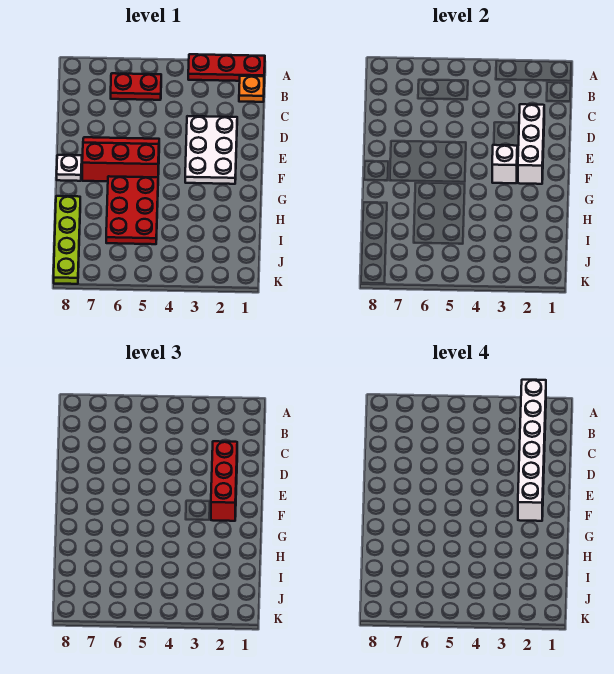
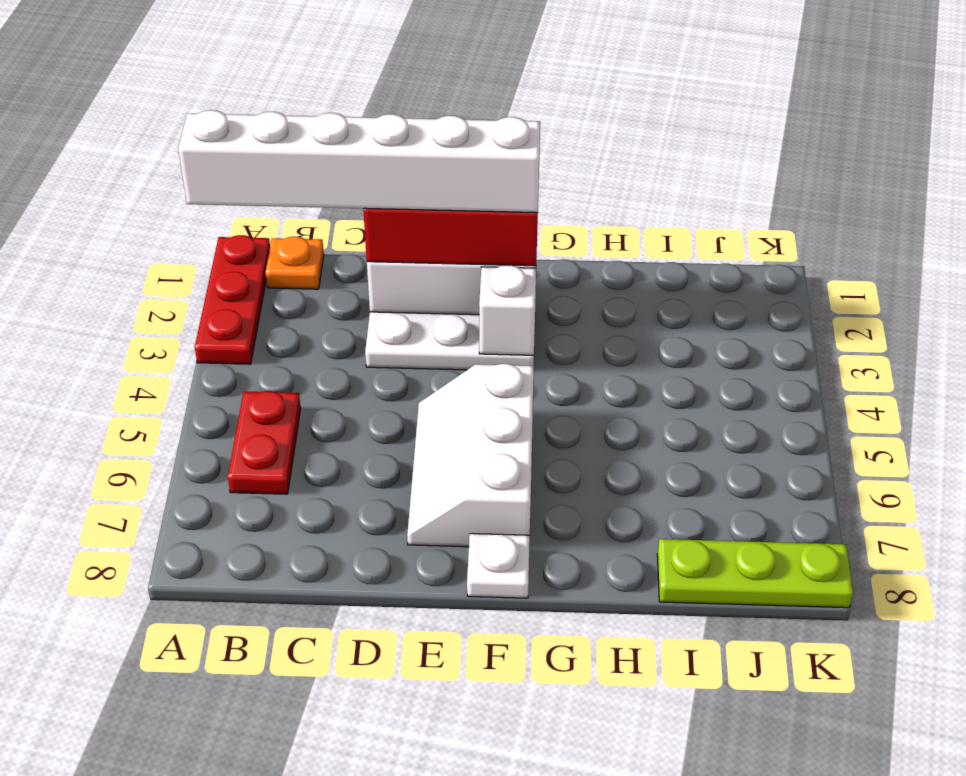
red slope E5:F7 level 1 top F -> white slope E5:F7 level 1 top F
red plate G5:I6 level 1 -> none
lime plate H8:K8 level 1 -> lime plate I8:K8 level 1

